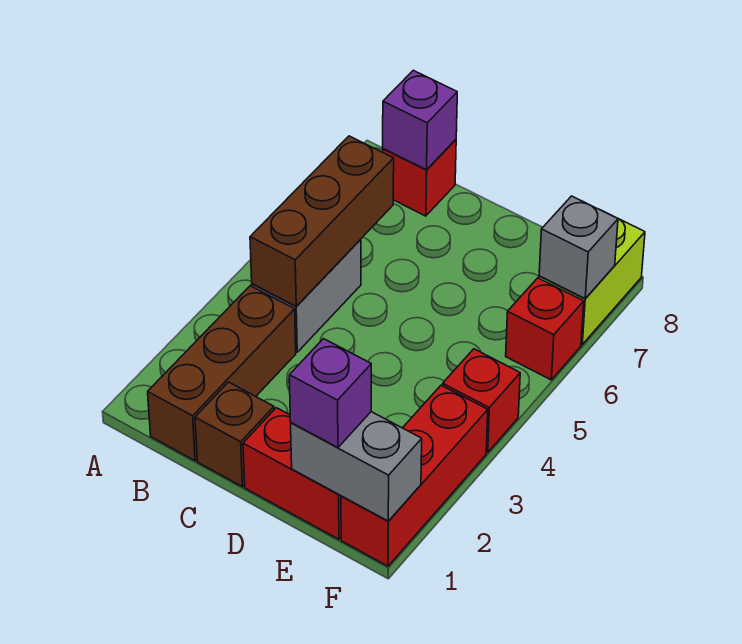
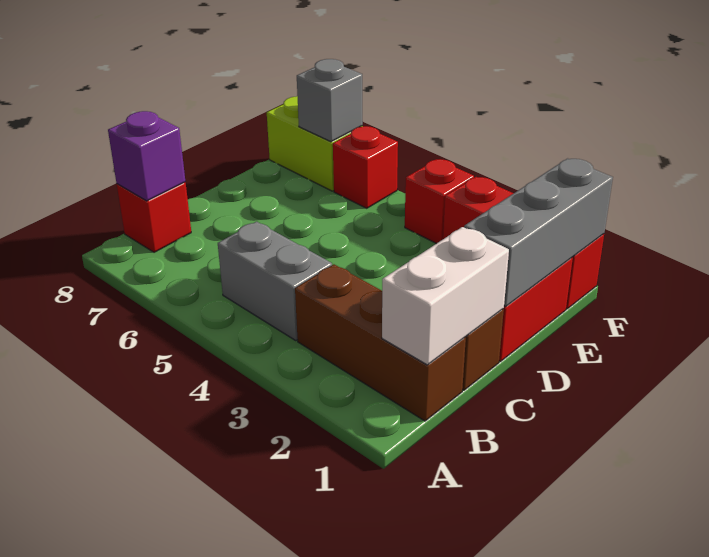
none -> white brick B1:C1 level 2
brown brick B4:B6 level 2 -> none
grey brick E1:F1 level 2 -> grey brick D1:F1 level 2
purple brick E1 level 3 -> none

